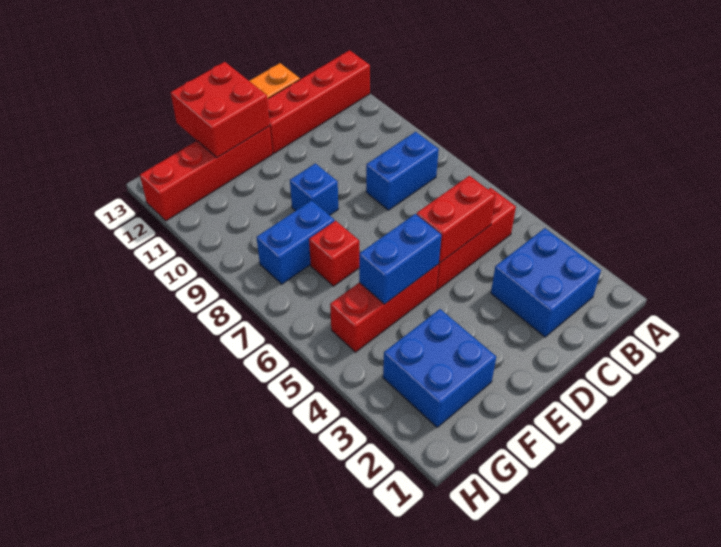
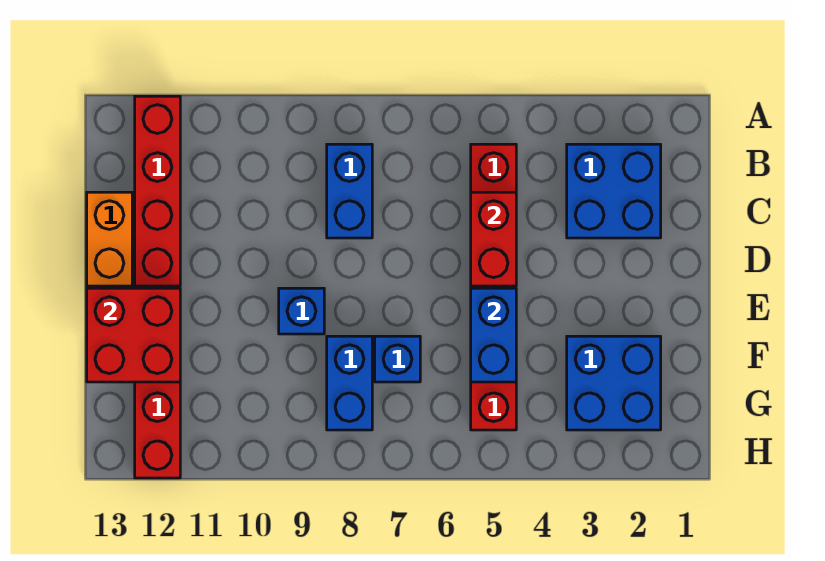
red brick F7 level 1 -> blue brick F7 level 1

